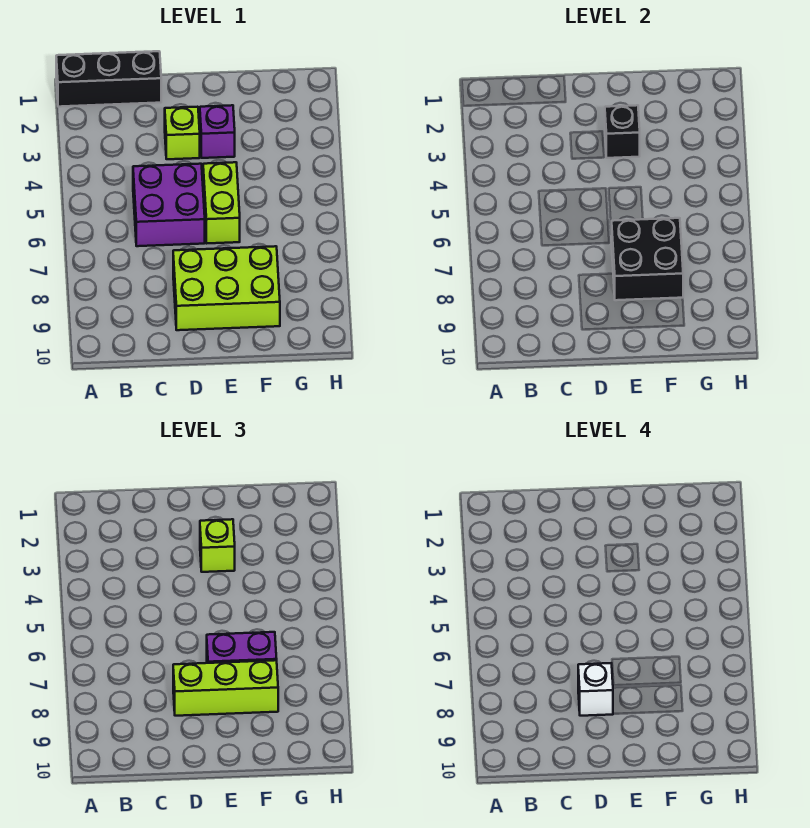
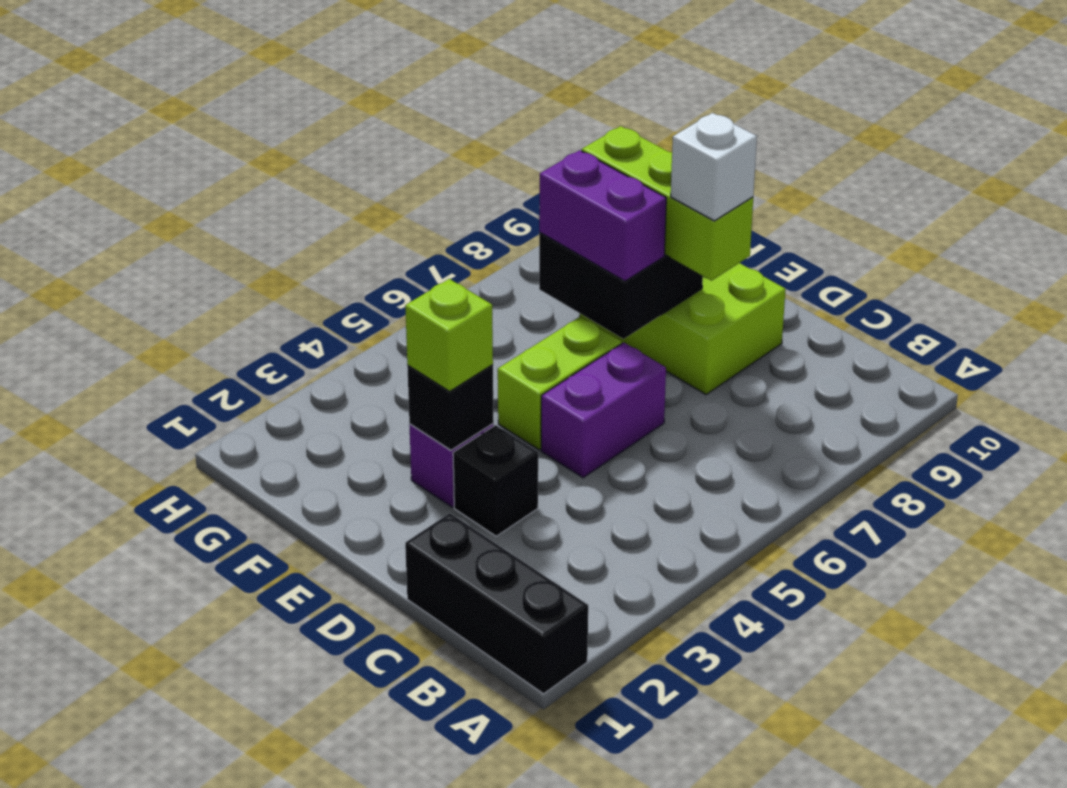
purple brick C5:D6 level 1 -> purple brick D5:D6 level 1
lime brick D3 level 1 -> black brick D3 level 1

